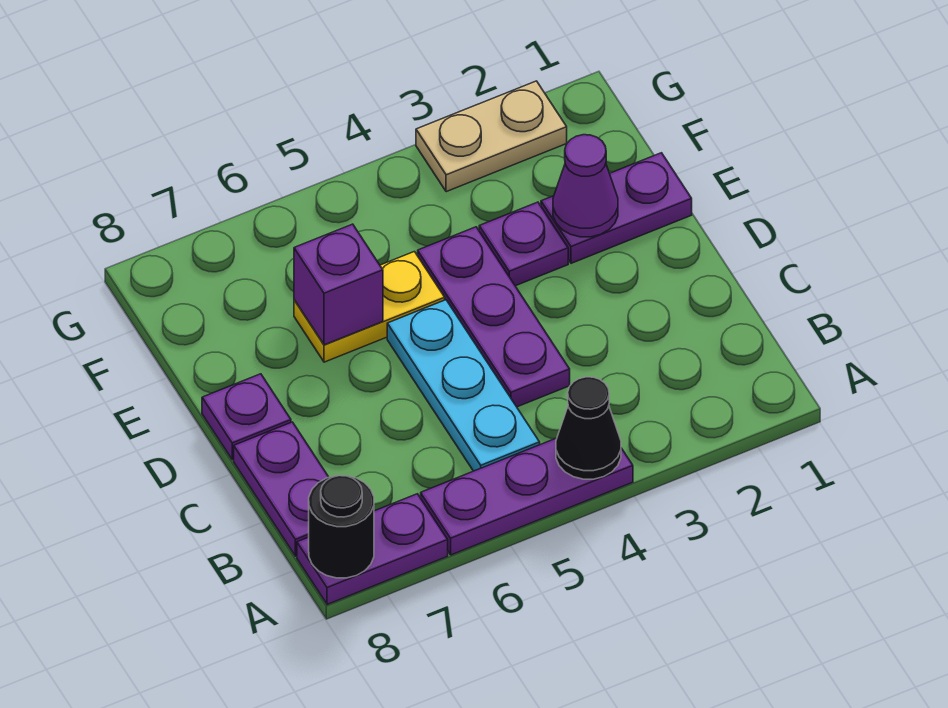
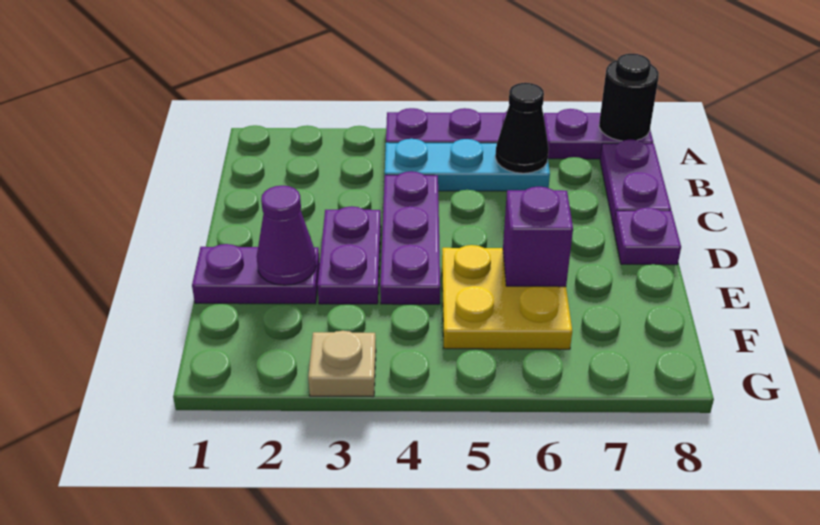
black cone A4 level 2 -> black cone B6 level 2
cyan plate B5:D5 level 1 -> cyan plate B4:B6 level 1
purple plate E3 level 1 -> purple plate D3:E3 level 1
yellow plate E5:E6 level 1 -> yellow plate E5:F6 level 1
tan plate G2:G3 level 1 -> tan plate G3 level 1

